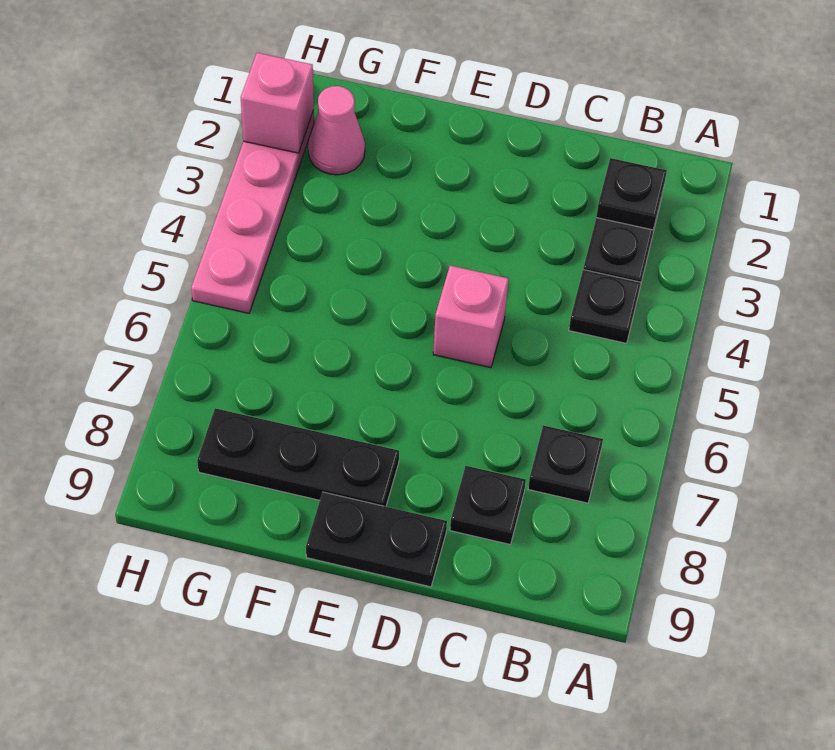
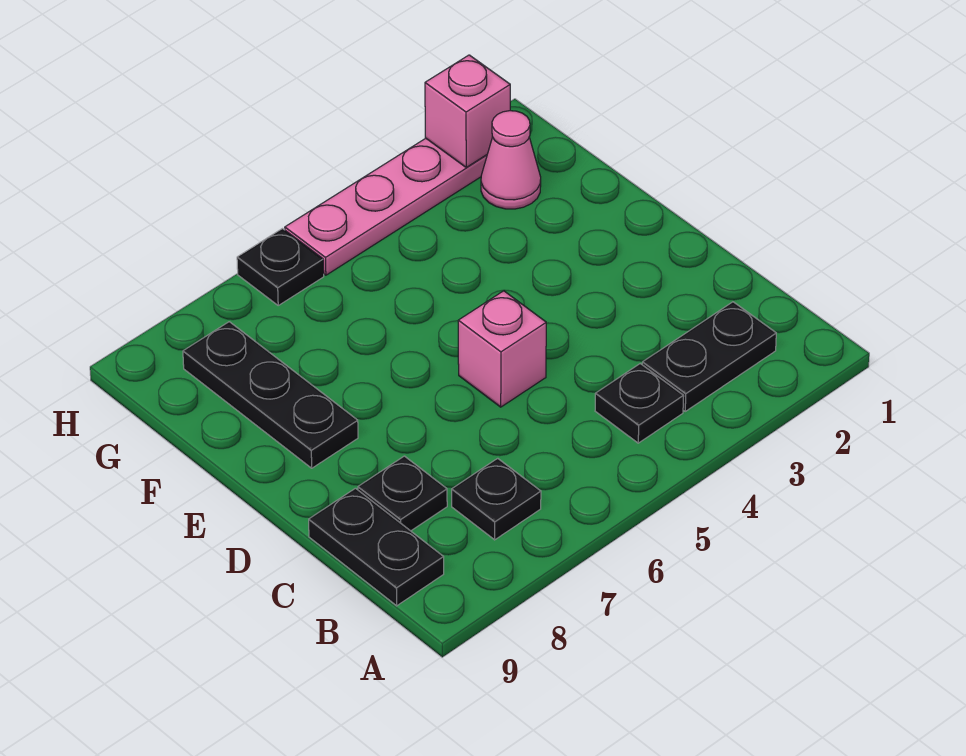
black plate B2 level 2 -> black plate H6 level 1
black plate D9:E9 level 1 -> black plate B9:C9 level 1

